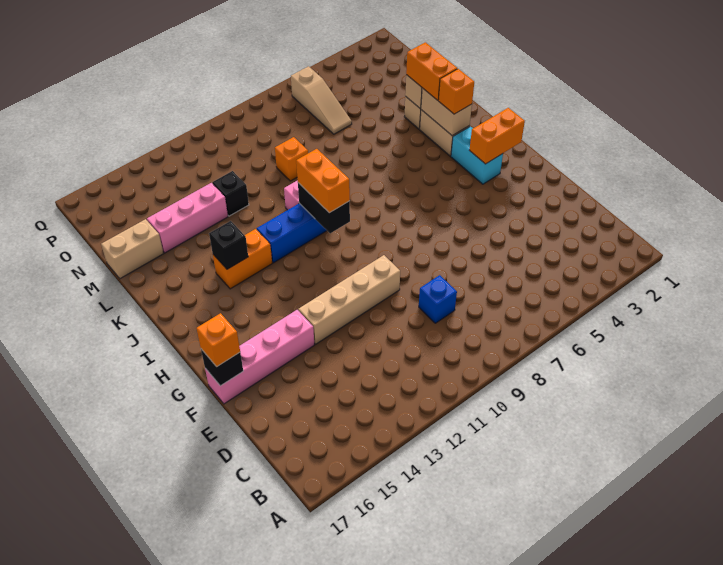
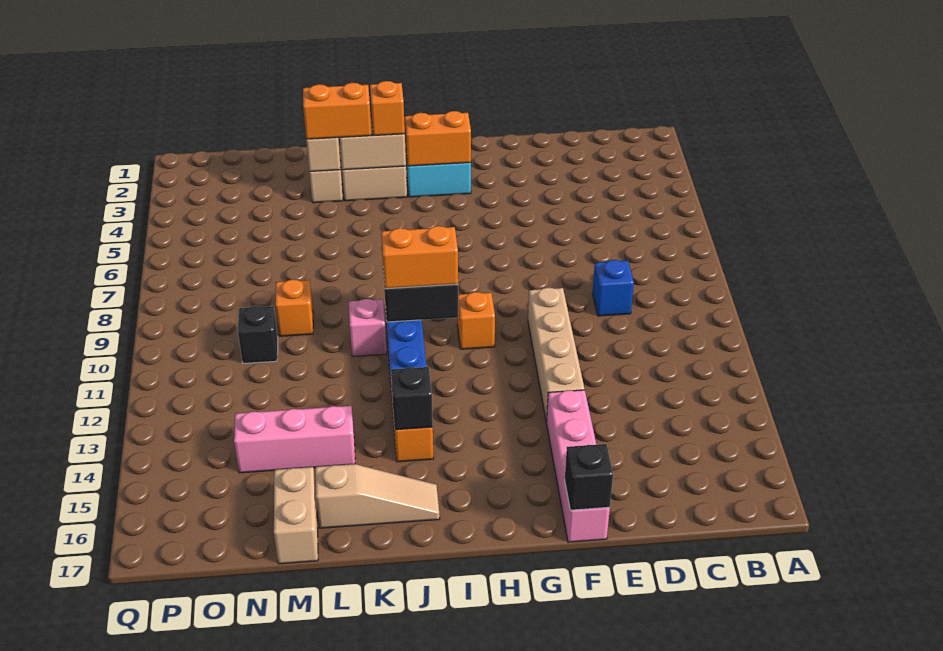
orange brick F17 level 3 -> orange brick H10 level 1
orange brick H2:H3 level 2 -> orange brick H3:I3 level 2
black brick M12 level 1 -> black brick N10 level 1
pink brick M13:M15 level 1 -> pink brick L14:N14 level 1
tan slope N6:P6 level 1 top P -> tan slope J16:L16 level 1 top L

